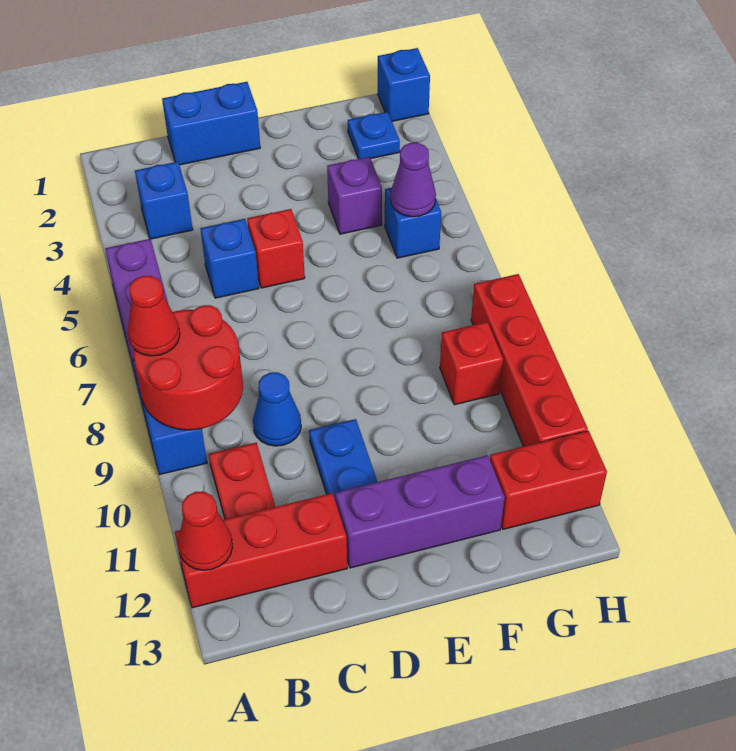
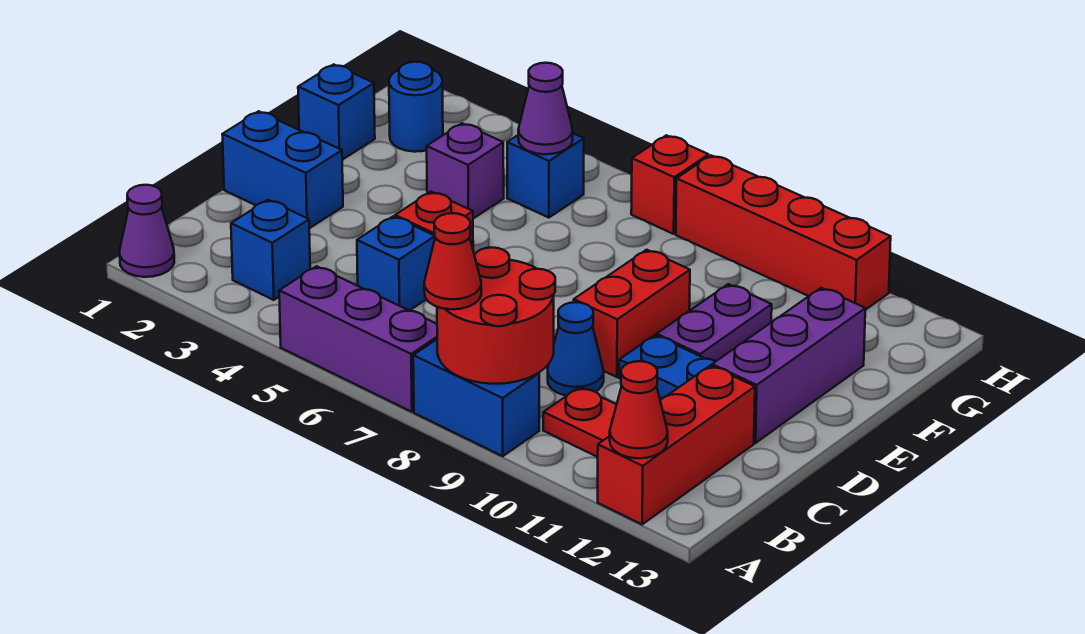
none -> purple cone A1 level 1
blue brick C1:D1 level 1 -> blue brick D1:D2 level 1
none -> purple plate E10:F10 level 1
blue plate G2 level 1 -> blue round brick G2 level 1
red brick G9 level 1 -> red brick H7 level 1
red brick G12:H12 level 1 -> red brick D9:E9 level 1
blue brick H1 level 1 -> blue brick F1 level 1

